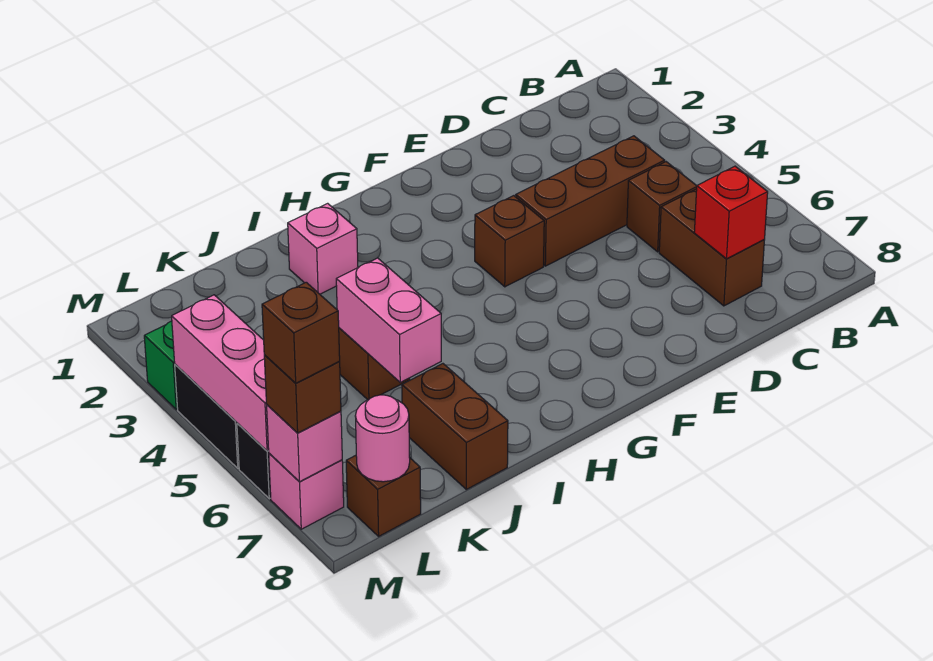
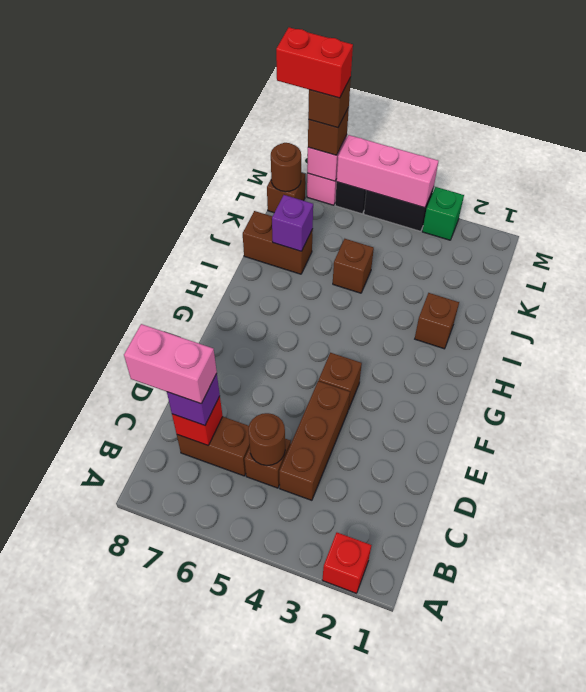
none -> red brick A2 level 1
none -> brown round brick C5 level 2
none -> purple brick C7 level 3
pink brick I2 level 1 -> brown brick I2 level 1
pink brick J5:J6 level 2 -> pink brick C7:C8 level 4
none -> purple brick J7 level 2
pink round brick L8 level 2 -> brown round brick L8 level 2
none -> red brick M7:M8 level 5

